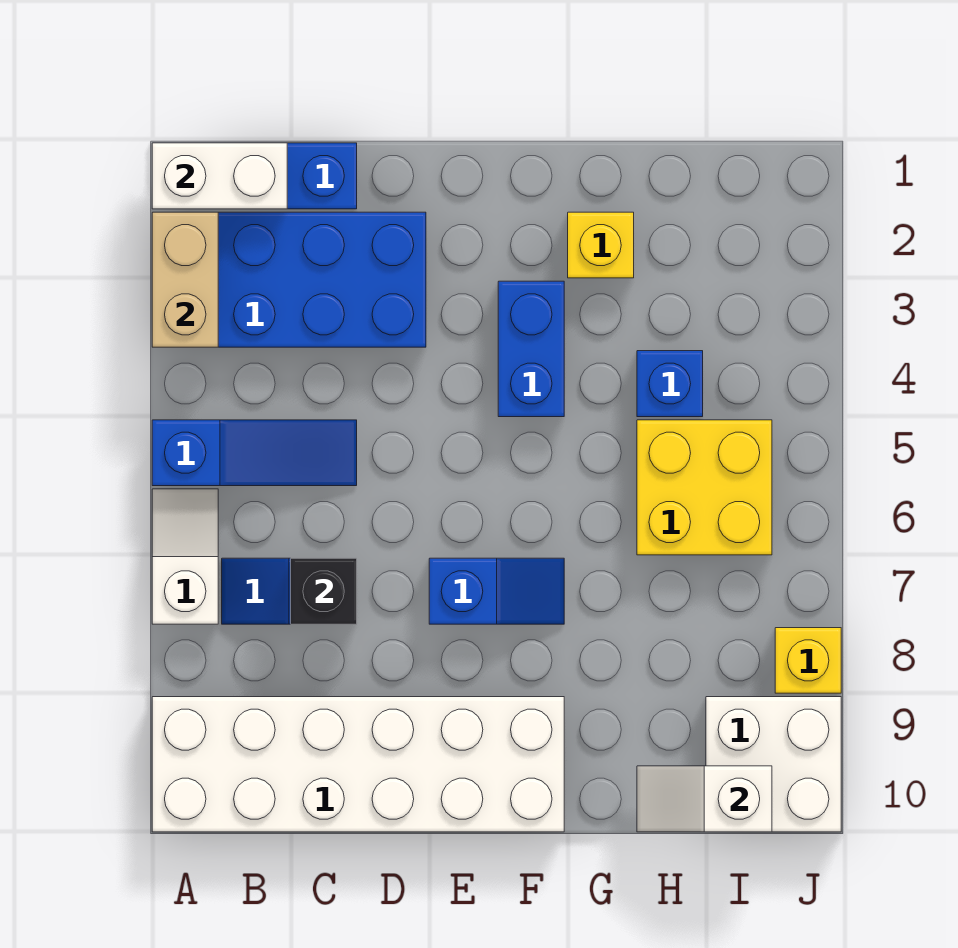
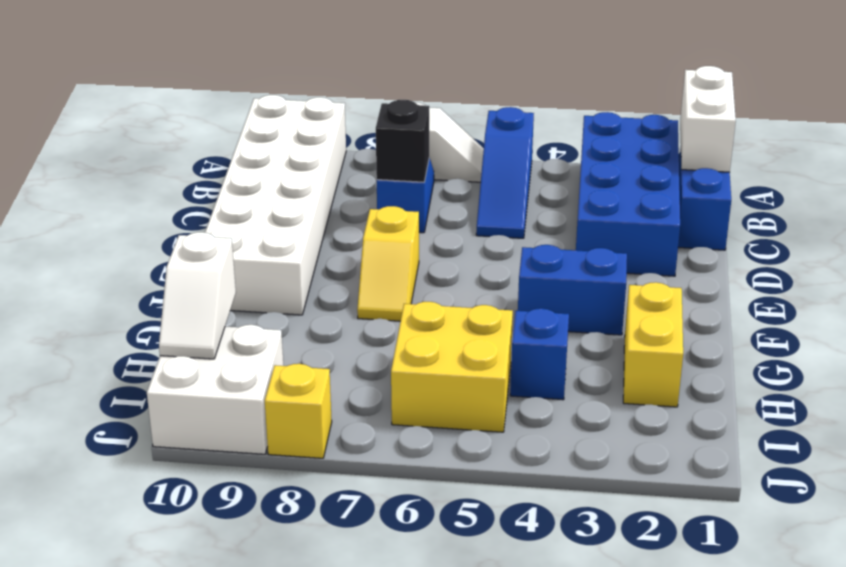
tan brick A2:A3 level 2 -> none
blue slope E7:F7 level 1 top E -> yellow slope E7:F7 level 1 top E
yellow brick G2 level 1 -> yellow brick G2:H2 level 1
white slope H10:I10 level 2 top I -> white slope H10:I10 level 2 top H

